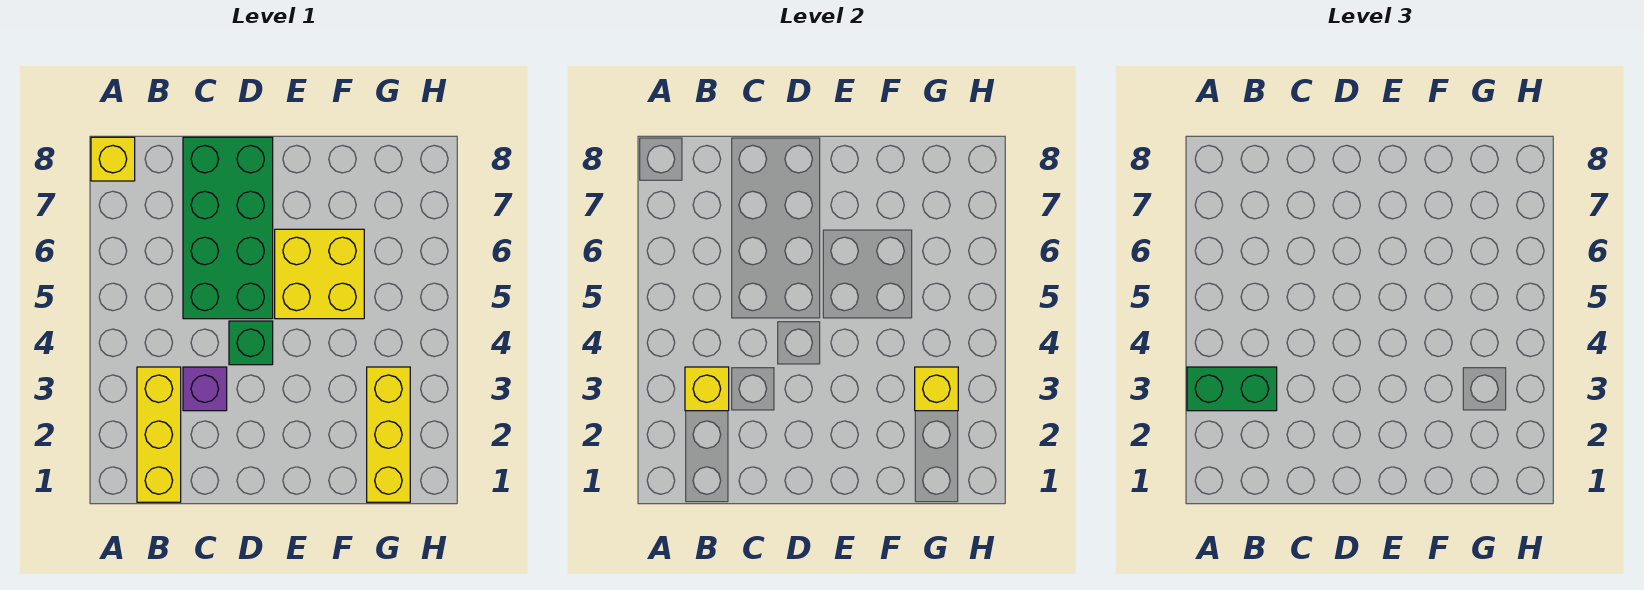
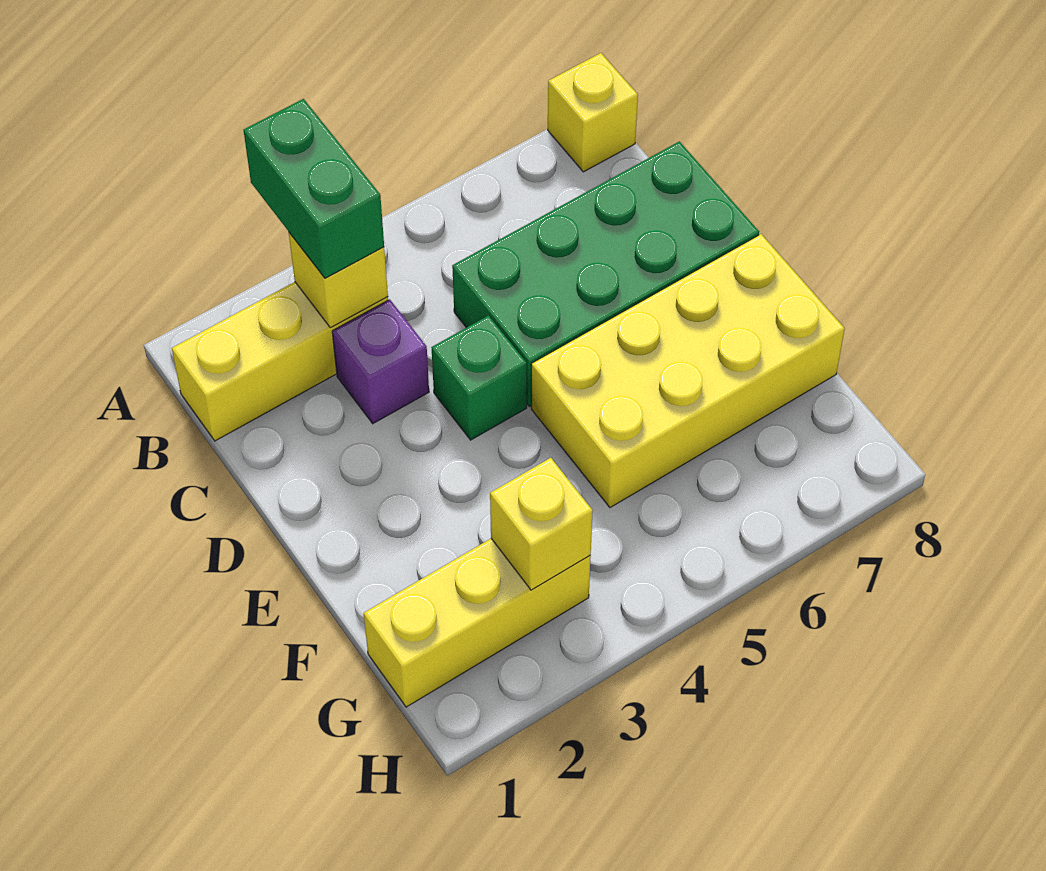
yellow brick E5:F6 level 1 -> yellow brick E5:F8 level 1

